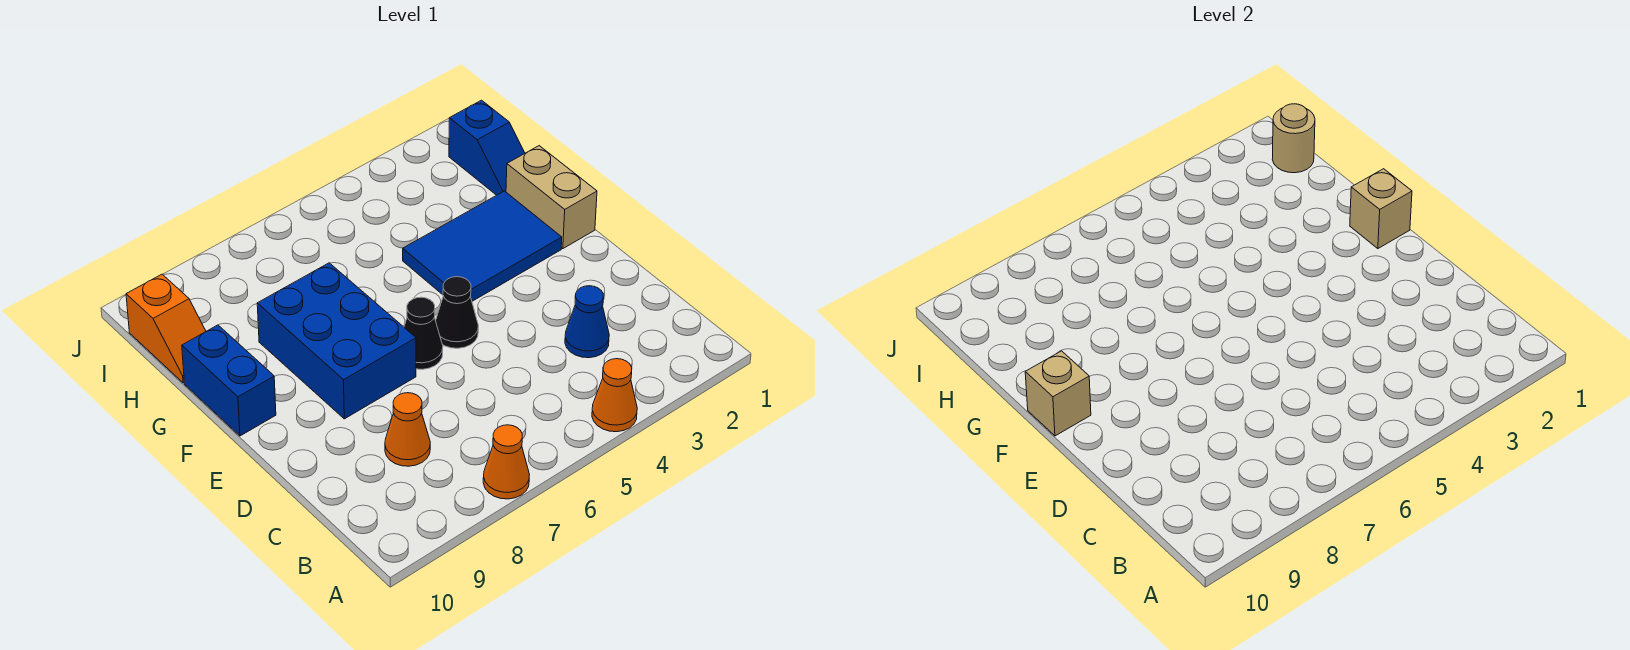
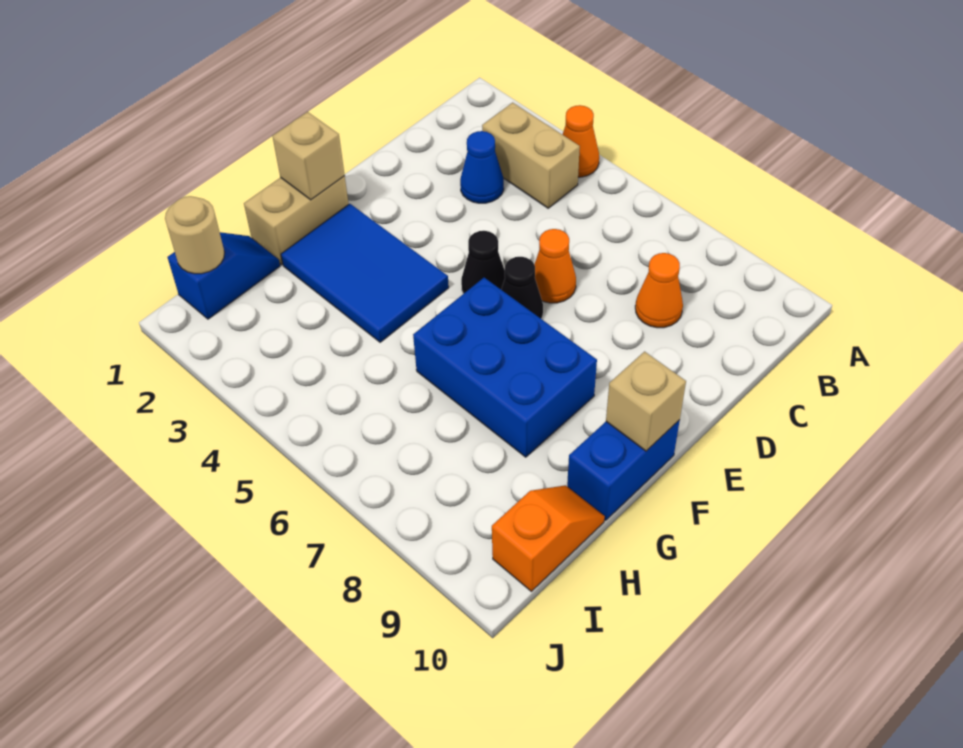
orange cone A7 level 1 -> orange cone D6 level 1
none -> tan brick B3:B4 level 1
blue brick E7:G8 level 1 -> blue brick F6:G8 level 1

